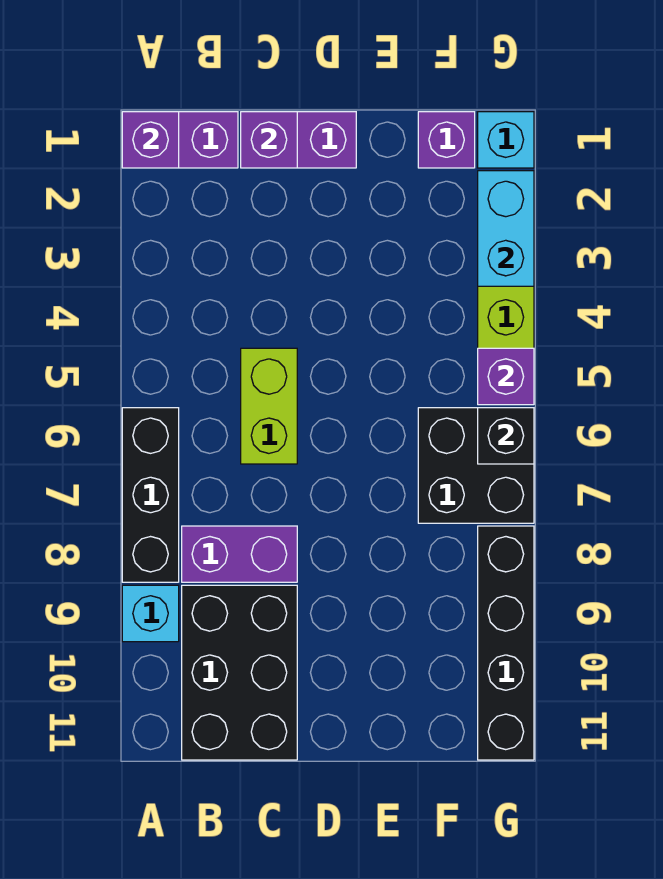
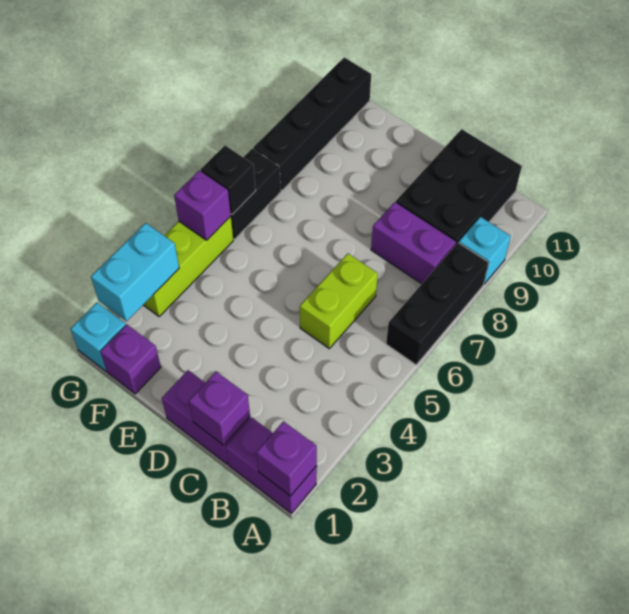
black brick F6:G7 level 1 -> black brick G6:G7 level 1

